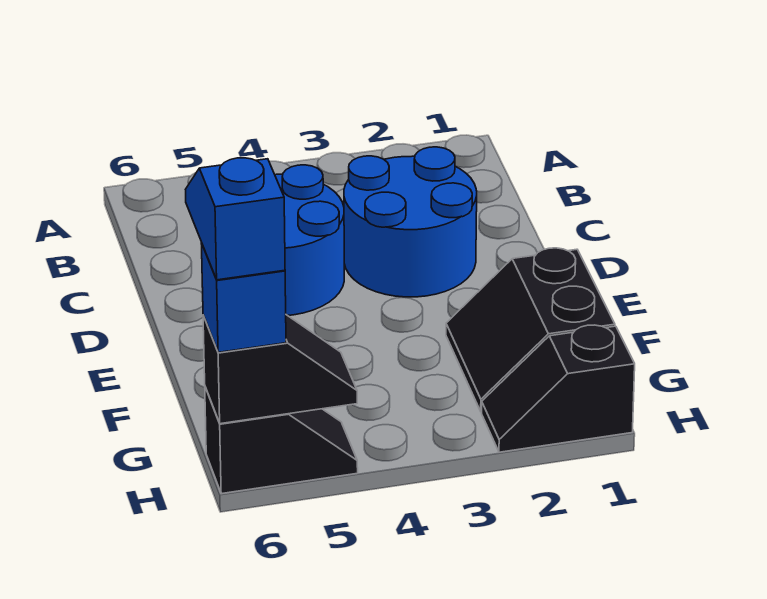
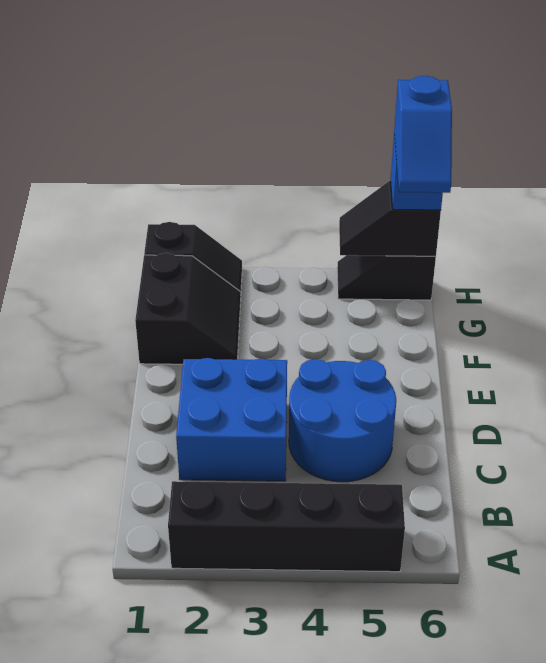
none -> black brick A2:A5 level 1
blue round brick C2:D3 level 1 -> blue brick C2:D3 level 1

